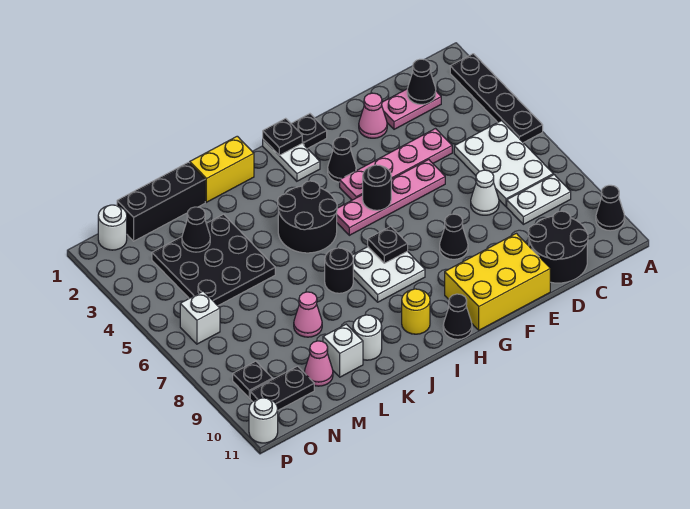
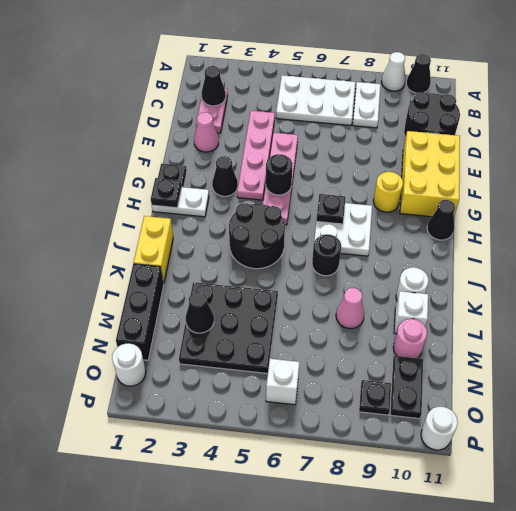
black plate A2:A5 level 1 -> none
white cone D7 level 1 -> white cone A9 level 1
black cone F8 level 1 -> none
yellow round brick I10 level 1 -> yellow round brick G9 level 1
pink cone M10 level 1 -> pink round brick M10 level 1

